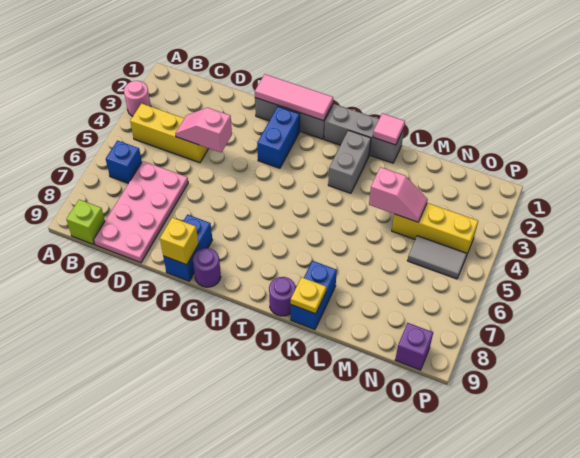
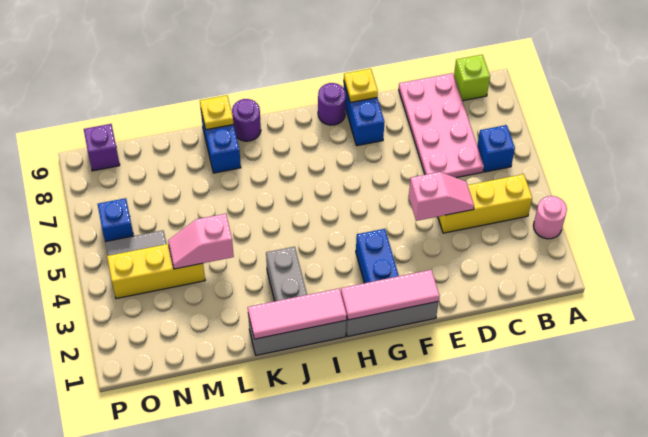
yellow brick F9 level 2 -> yellow plate F9 level 2
pink tile K1 level 2 -> pink tile I1:K1 level 2
none -> blue brick O6 level 1

